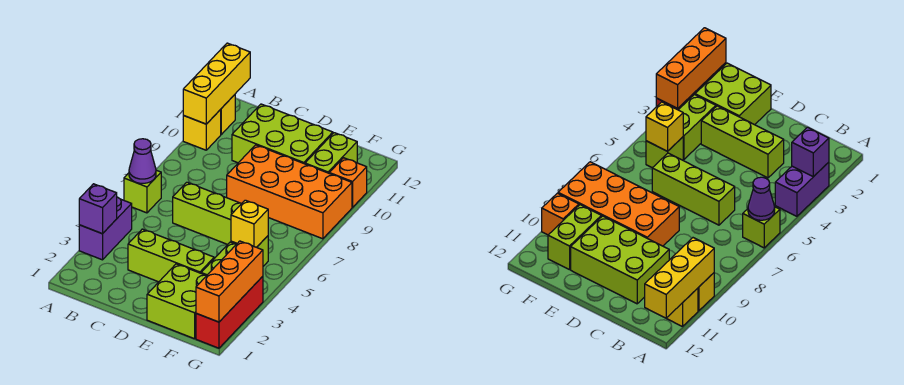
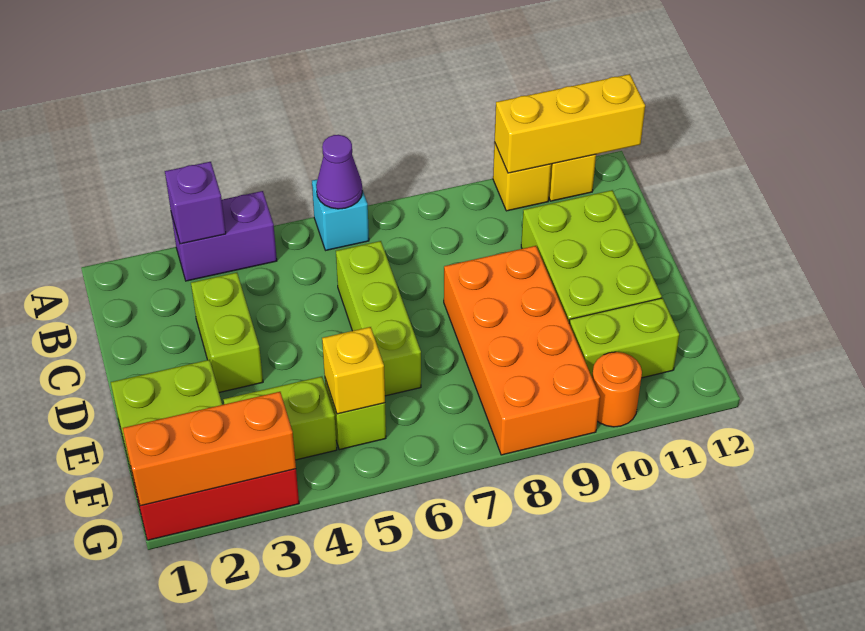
lime brick A6 level 1 -> cyan brick A6 level 1
lime brick C3:E3 level 1 -> lime brick C3:D3 level 1
orange brick G10 level 1 -> orange round brick G10 level 1

